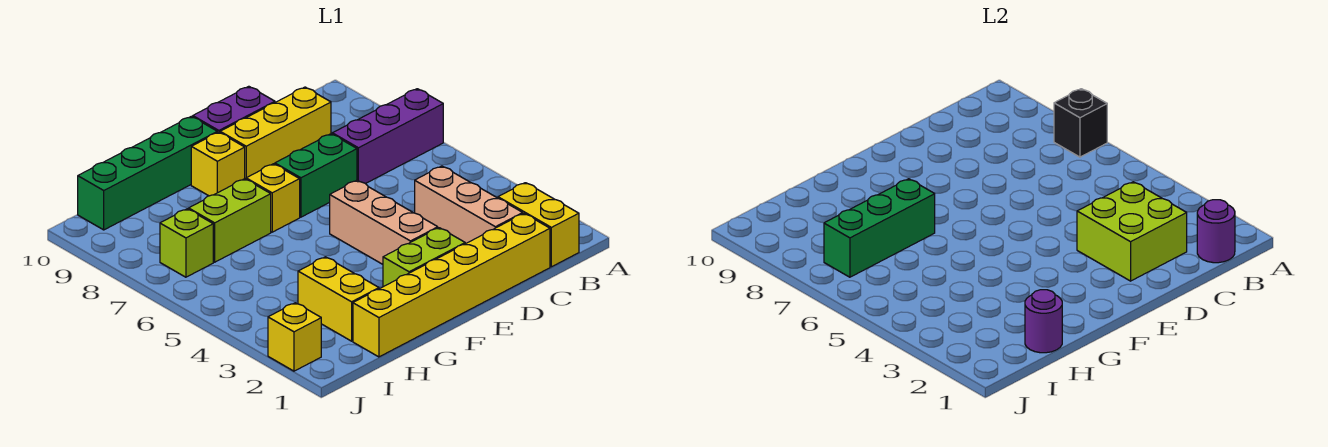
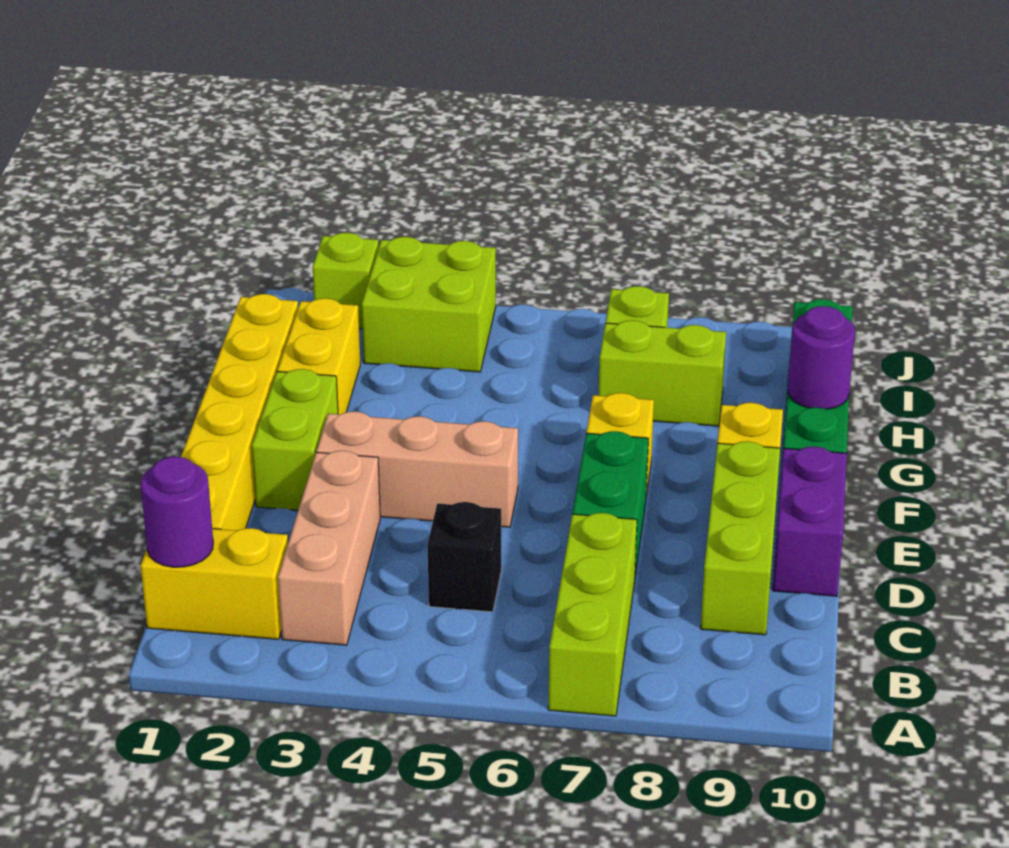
purple brick A7:C7 level 1 -> lime brick A7:C7 level 1
black brick A7 level 2 -> black brick C5 level 1
tan brick C2:C4 level 1 -> tan brick B3:D3 level 1
lime brick C2:D3 level 2 -> lime brick I3:J4 level 1
yellow brick C9:E9 level 1 -> lime brick C9:E9 level 1
lime brick G7:H7 level 1 -> lime brick H7:H8 level 1
green brick G7:I7 level 2 -> none
purple round brick H1 level 2 -> purple round brick G10 level 2
yellow brick H2:H3 level 1 -> yellow brick G2:H2 level 1
yellow brick J2 level 1 -> lime brick J2 level 1

